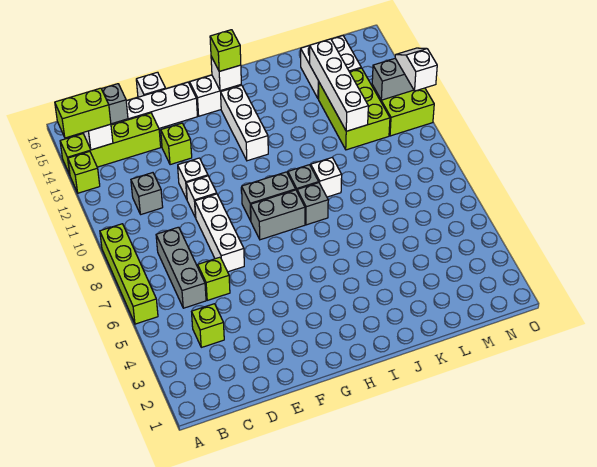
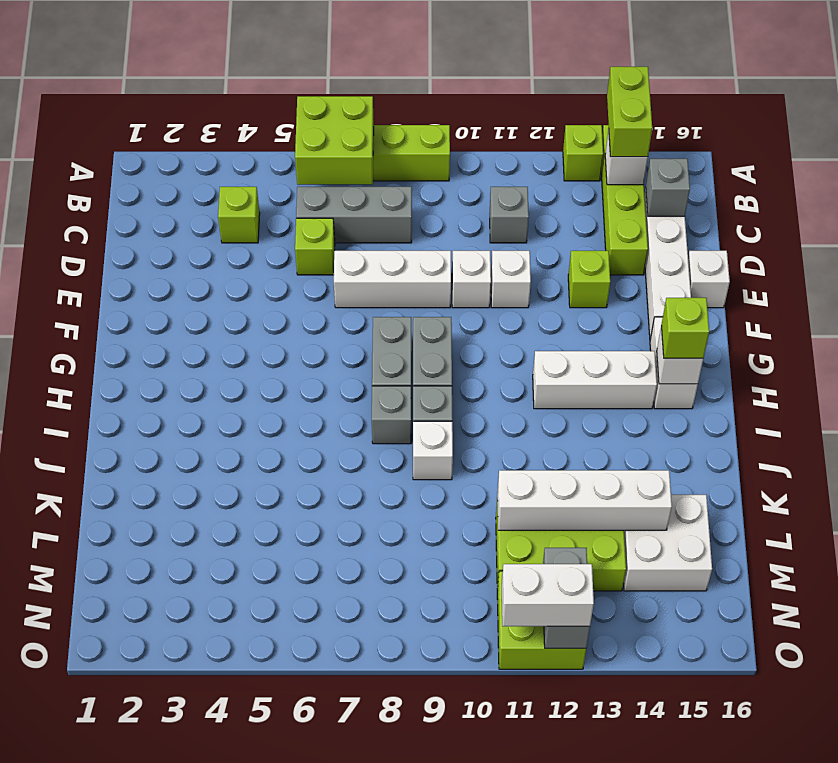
none -> lime brick A6:B7 level 2
white slope O11:O12 level 3 top 11 -> white brick O11:O12 level 3

